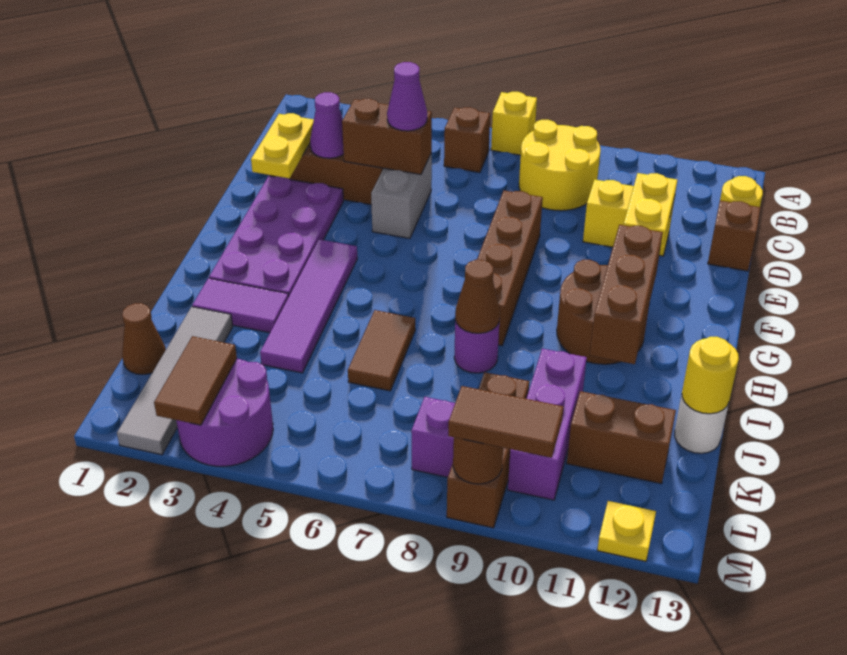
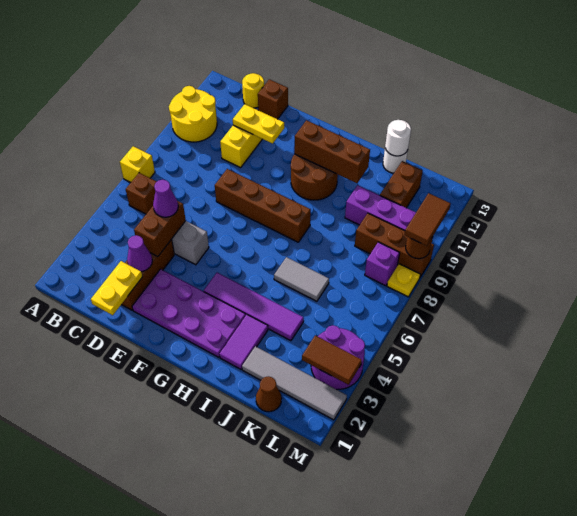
yellow round brick B8:C9 level 1 -> yellow round brick A10:B11 level 1
yellow plate D2:E2 level 2 -> yellow plate D1:D2 level 2
brown tile I6:J6 level 1 -> grey tile I6:J6 level 1
purple round brick I8 level 1 -> none
brown cone I8 level 2 -> none
yellow round brick J13 level 2 -> white round brick J13 level 2
yellow plate M12 level 1 -> yellow plate M8 level 1

